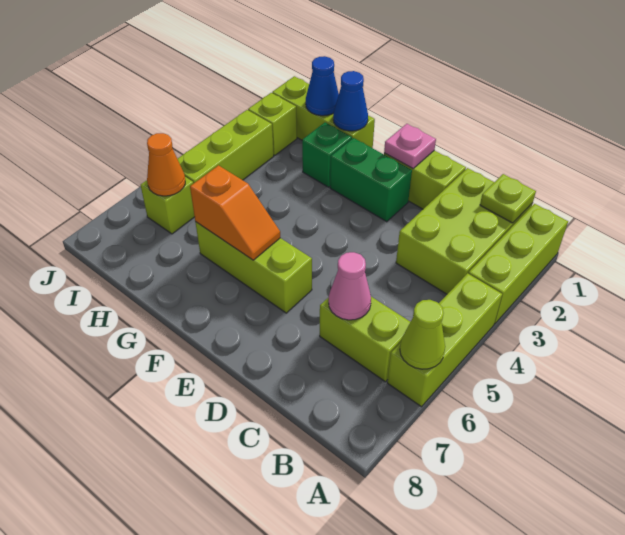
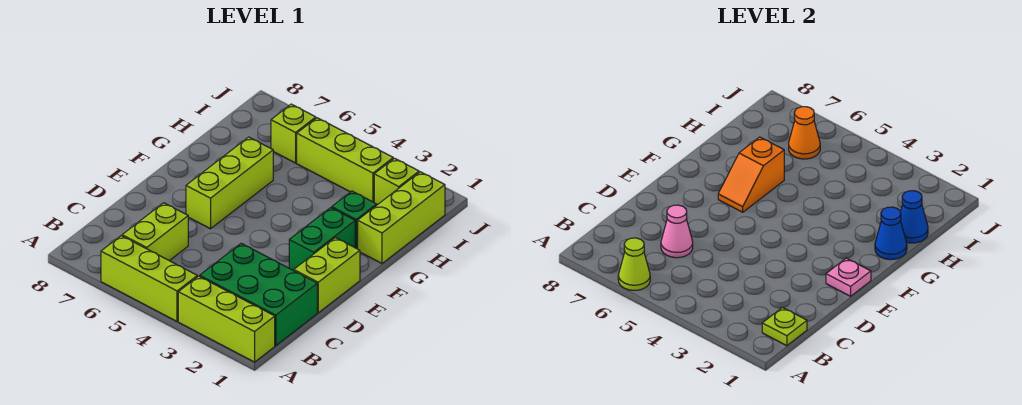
lime brick B1:C3 level 1 -> green brick B1:C3 level 1

